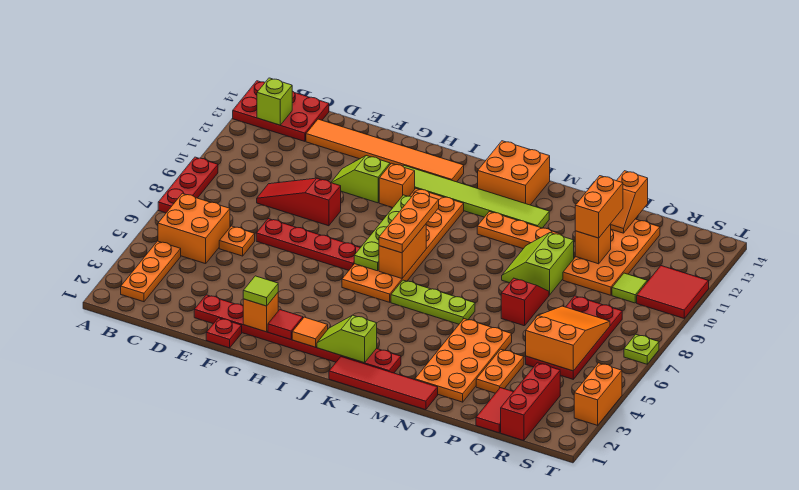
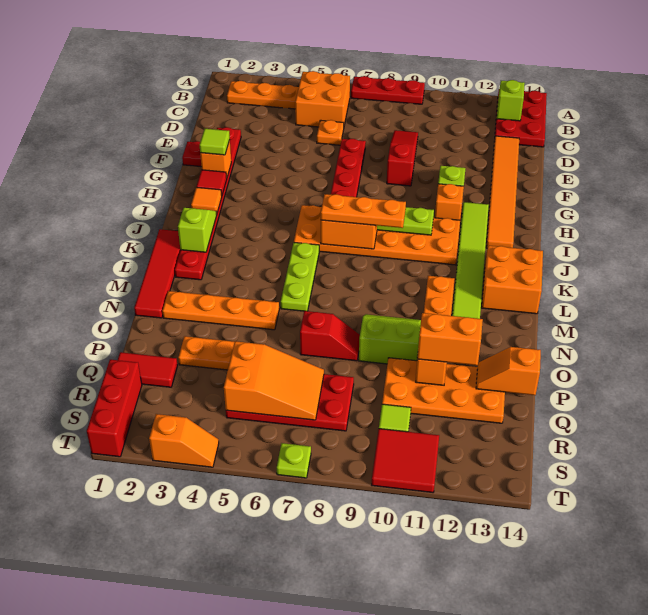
orange plate N2:O5 level 1 -> orange plate N2:N5 level 1
red brick R1:R3 level 1 -> red brick R1:T1 level 1
orange brick T3:T4 level 1 -> orange slope T3:T4 level 1 top 3

